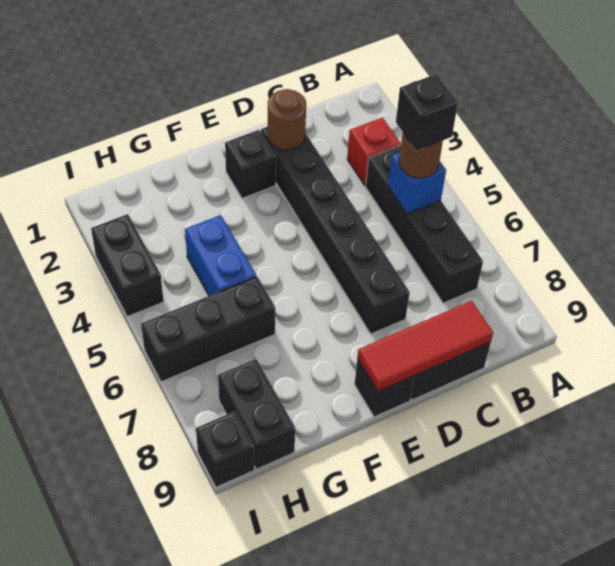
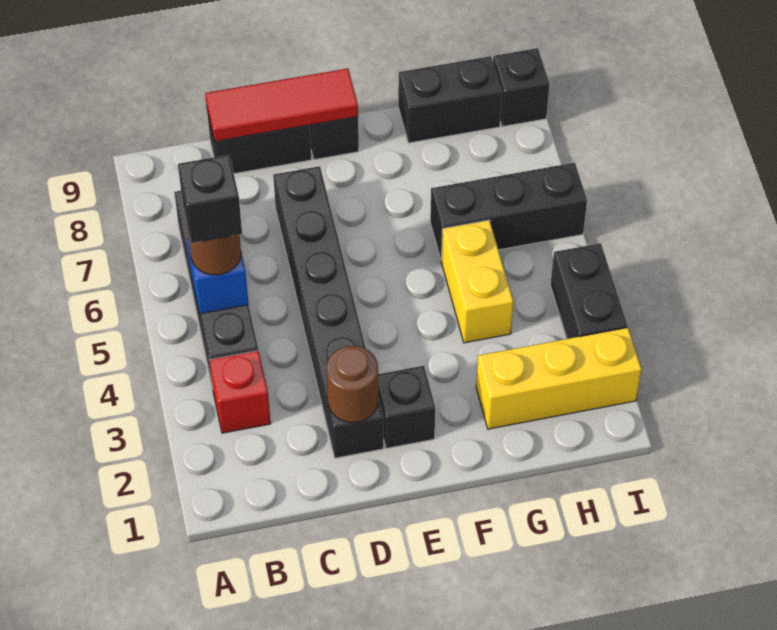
none -> yellow brick G2:I2 level 1
blue brick G4:G5 level 1 -> yellow brick G4:G5 level 1
black brick H8:H9 level 1 -> black brick G9:H9 level 1

